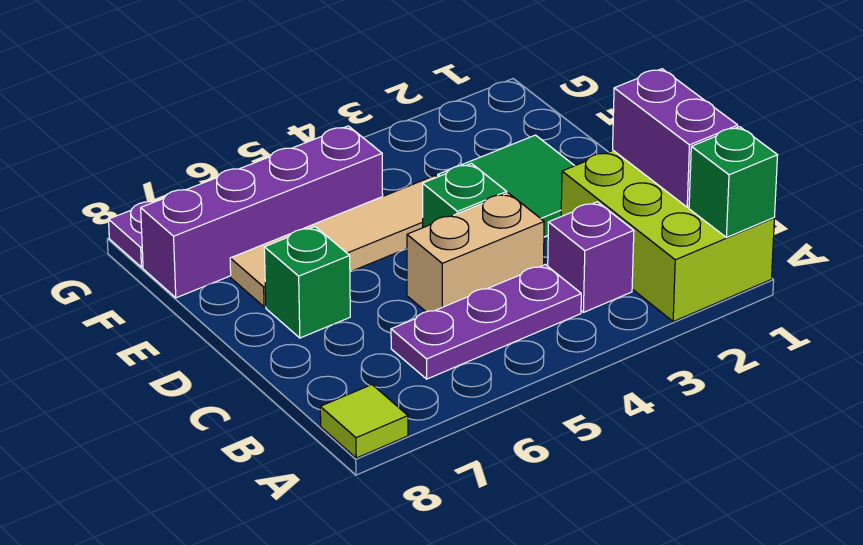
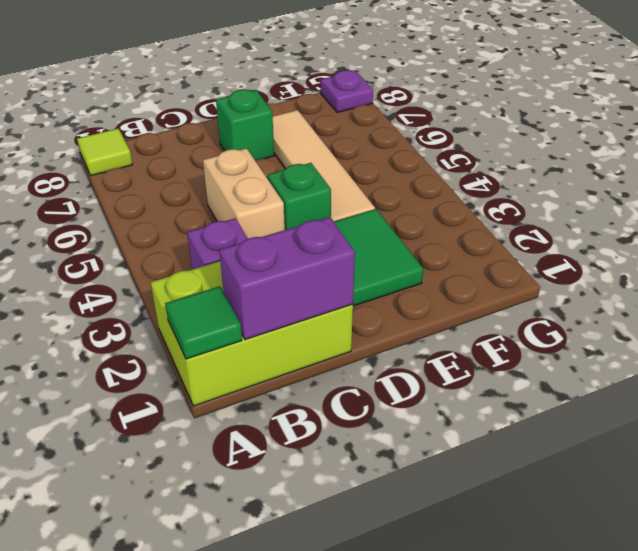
green brick A1 level 2 -> green tile A1 level 2
purple plate B4:B6 level 1 -> none
purple brick F5:F8 level 1 -> none

